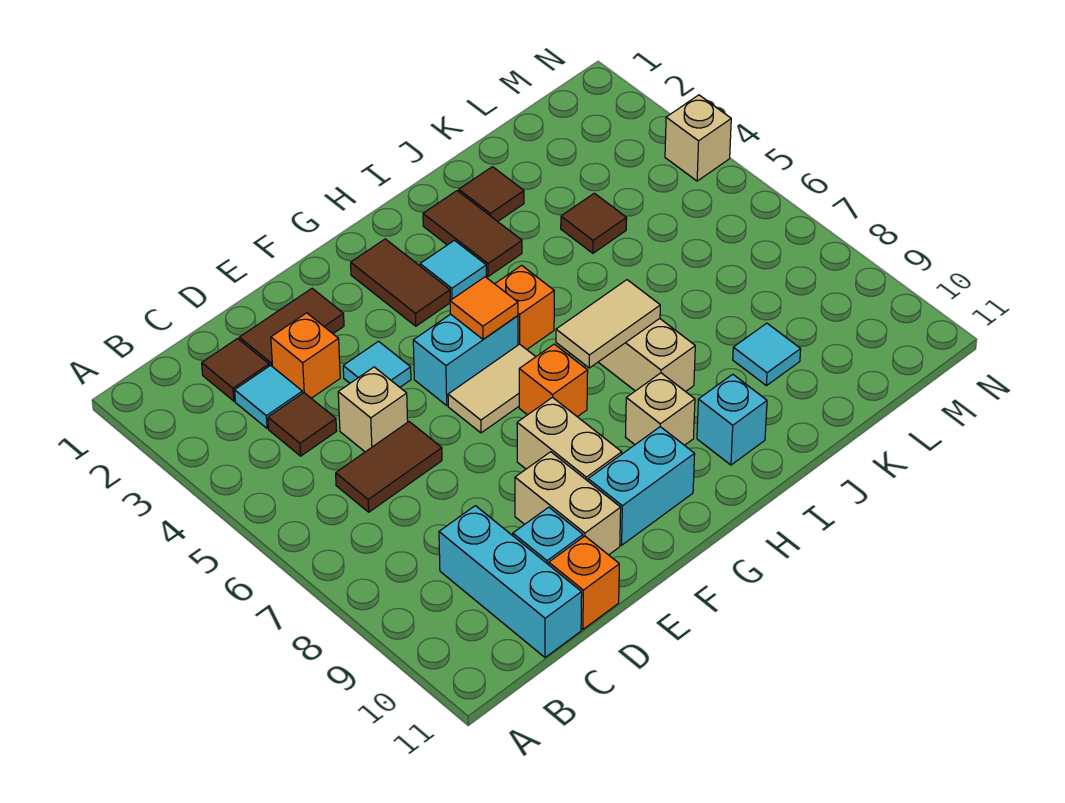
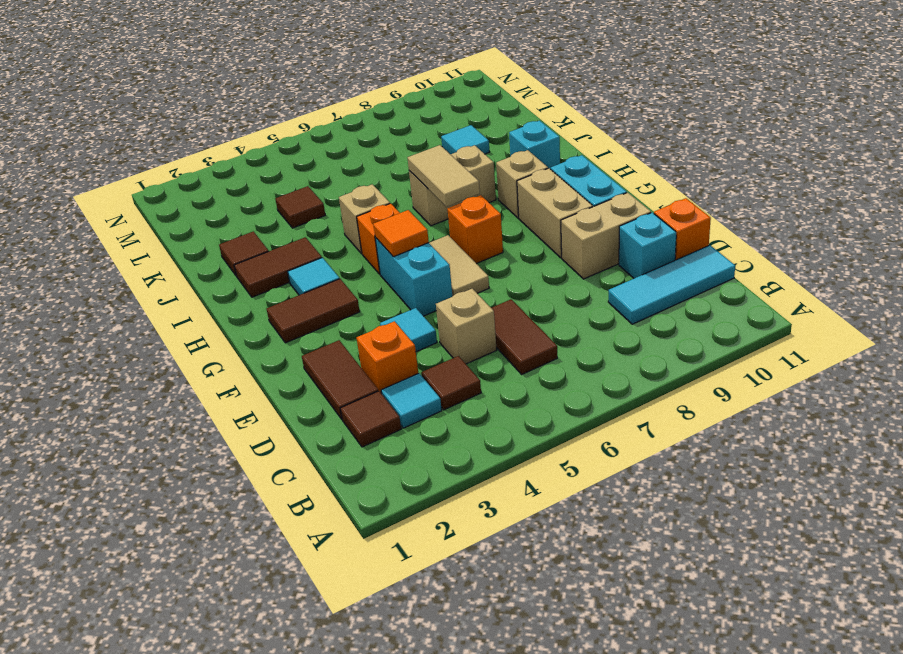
cyan brick C9:C11 level 1 -> cyan tile C9:C11 level 1
tan brick F8:F9 level 1 -> tan brick F9:G9 level 1
tan brick N4 level 1 -> tan brick I5 level 1

